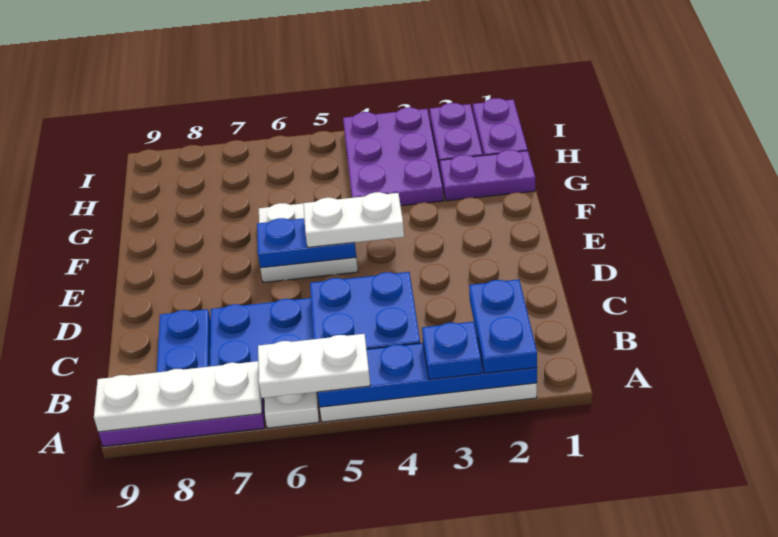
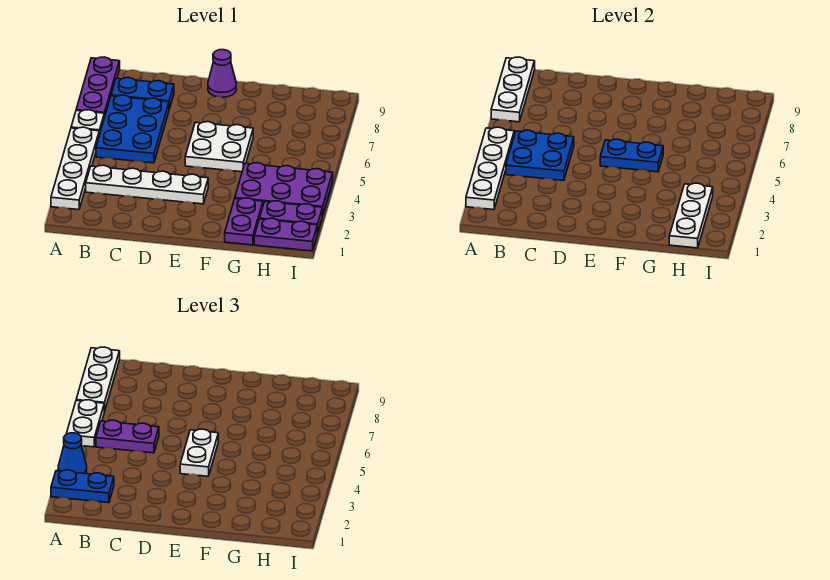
blue plate A2:A5 level 2 -> white plate A2:A5 level 2
blue plate A3 level 3 -> blue cone A3 level 3
none -> white plate A7:A9 level 3
none -> white plate B3:E3 level 1
none -> purple plate B5:C5 level 3
blue plate E5:E6 level 2 -> blue plate E5:F5 level 2
none -> purple cone E9 level 1
none -> white plate H1:H3 level 2

